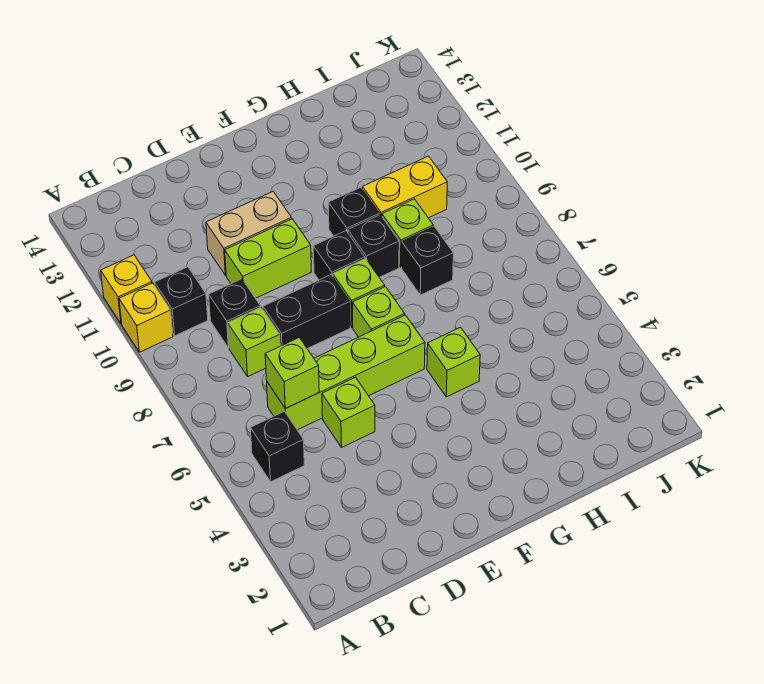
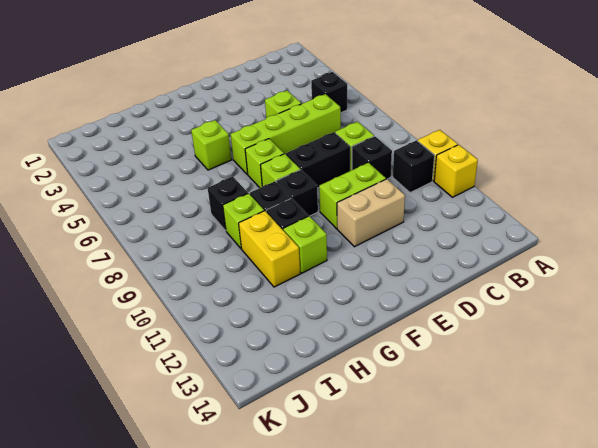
lime brick C6 level 2 -> lime brick G11 level 1
yellow brick H10:I10 level 1 -> yellow brick H10:H11 level 1

